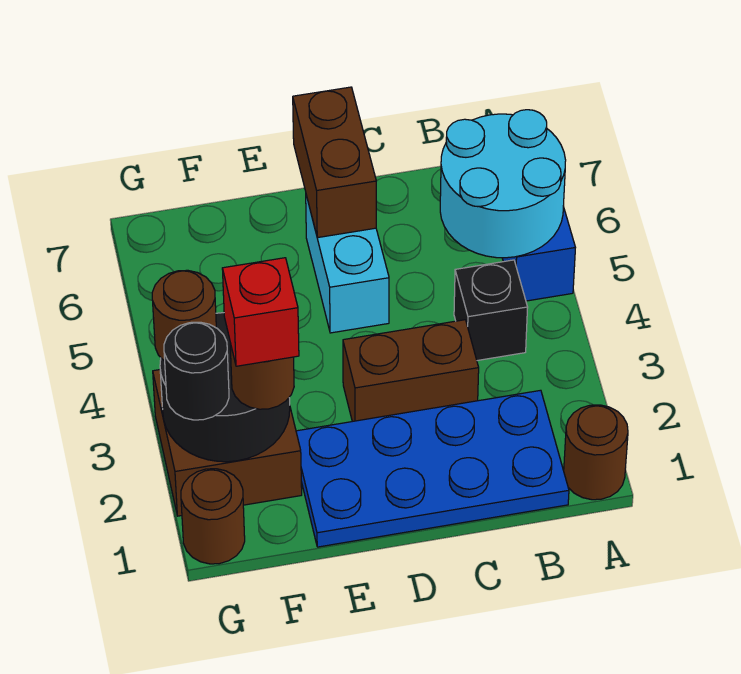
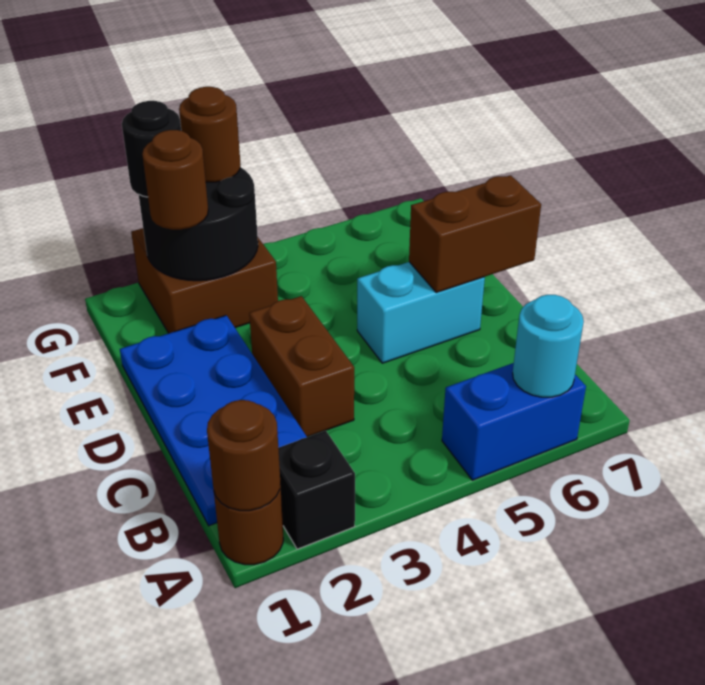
cyan round brick A5:B6 level 2 -> cyan round brick A6 level 2
black brick B4 level 1 -> black brick A2 level 1
red brick F2 level 4 -> none
brown round brick G1 level 1 -> brown round brick A1 level 2

